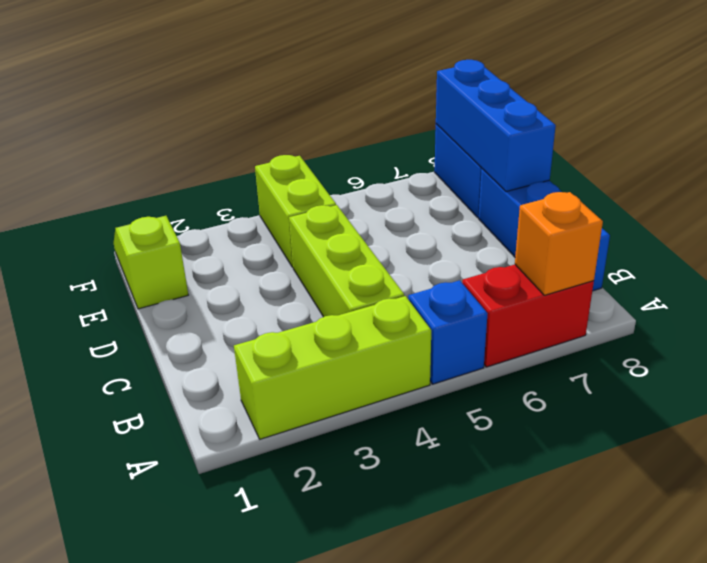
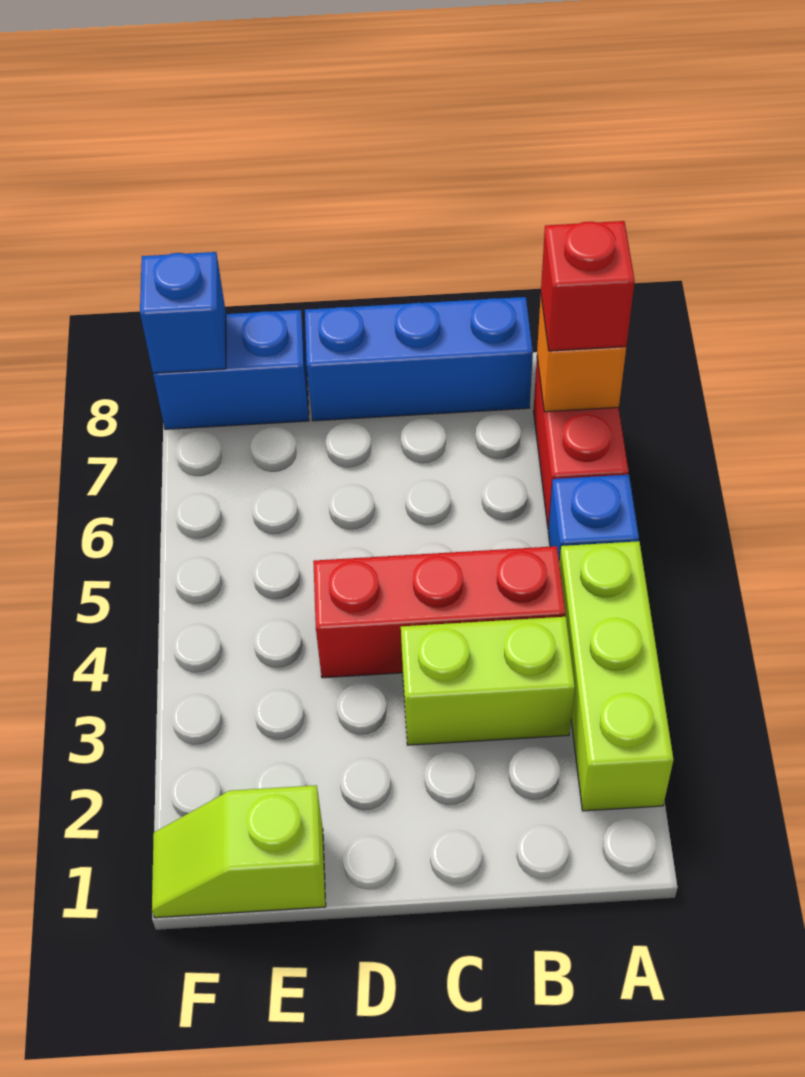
none -> red brick A7 level 3
lime brick B4:D4 level 1 -> red brick B4:D4 level 1
blue brick D8:F8 level 2 -> blue brick F8 level 2
lime brick E4:F4 level 1 -> lime brick B3:C3 level 1

